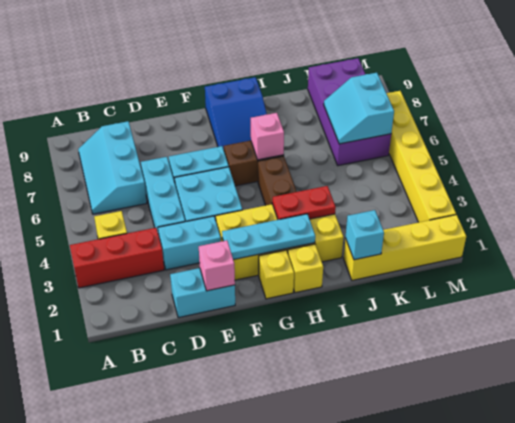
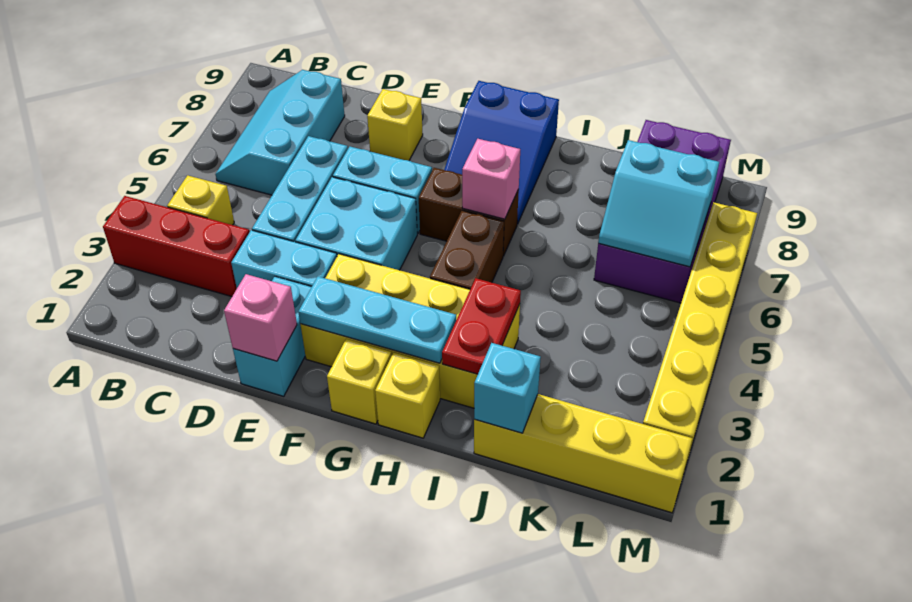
cyan brick D1:E1 level 1 -> cyan brick E1:E2 level 1
none -> yellow brick E8 level 1
red plate H3:I3 level 2 -> red plate I2:I3 level 2
cyan slope K6:L7 level 2 top L -> cyan slope K6:L7 level 2 top 7

